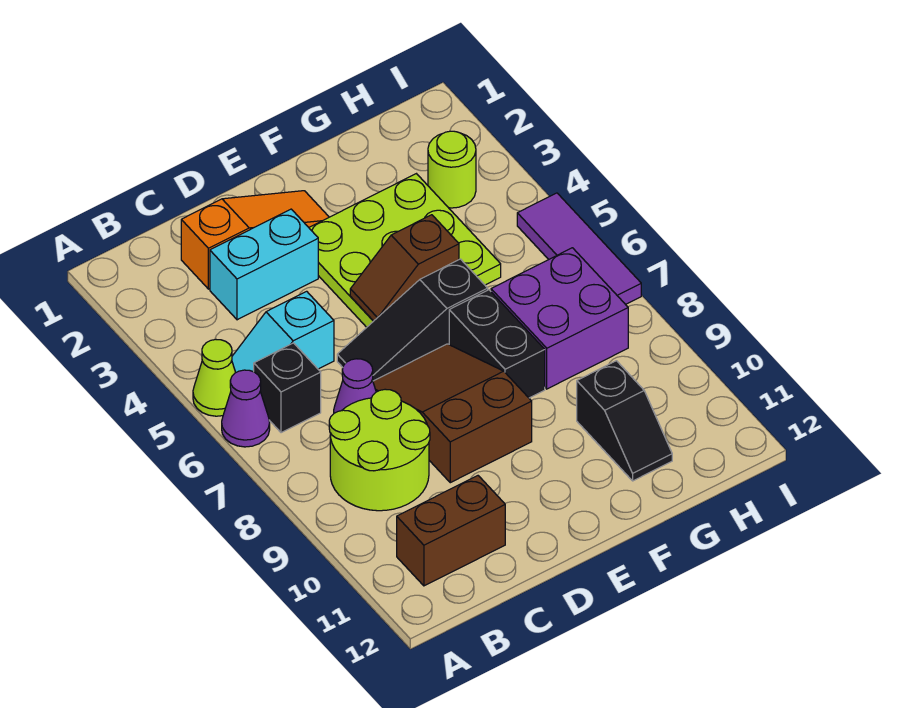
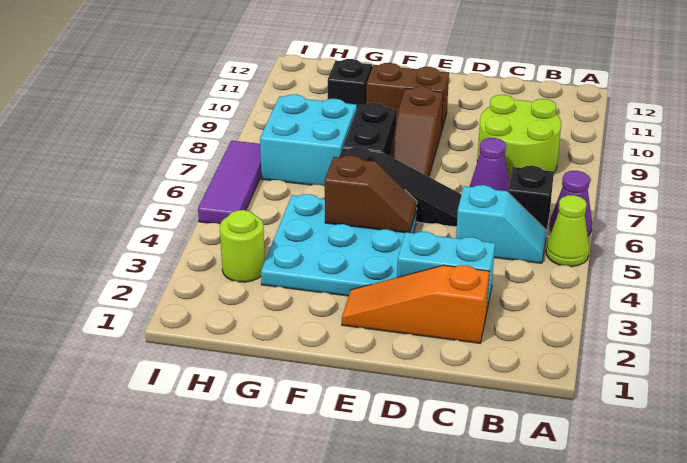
brown brick B11:C11 level 1 -> brown brick E10:F10 level 1
brown slope D7:E9 level 1 top 9 -> brown slope E7:E9 level 1 top 9
lime plate E3:G5 level 1 -> cyan plate E3:G5 level 1
purple brick G7:H8 level 1 -> cyan brick G7:H8 level 1

